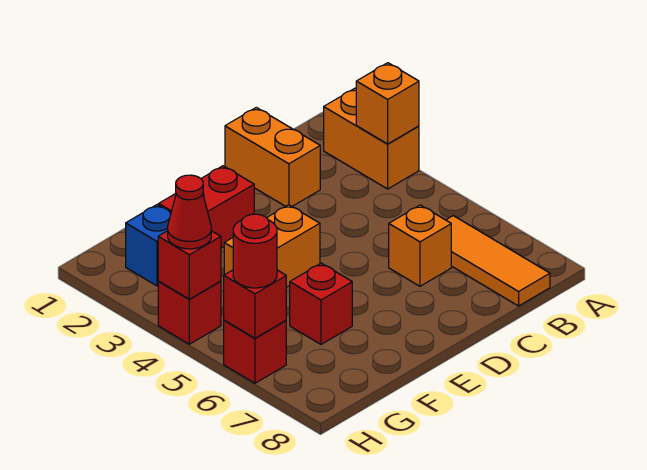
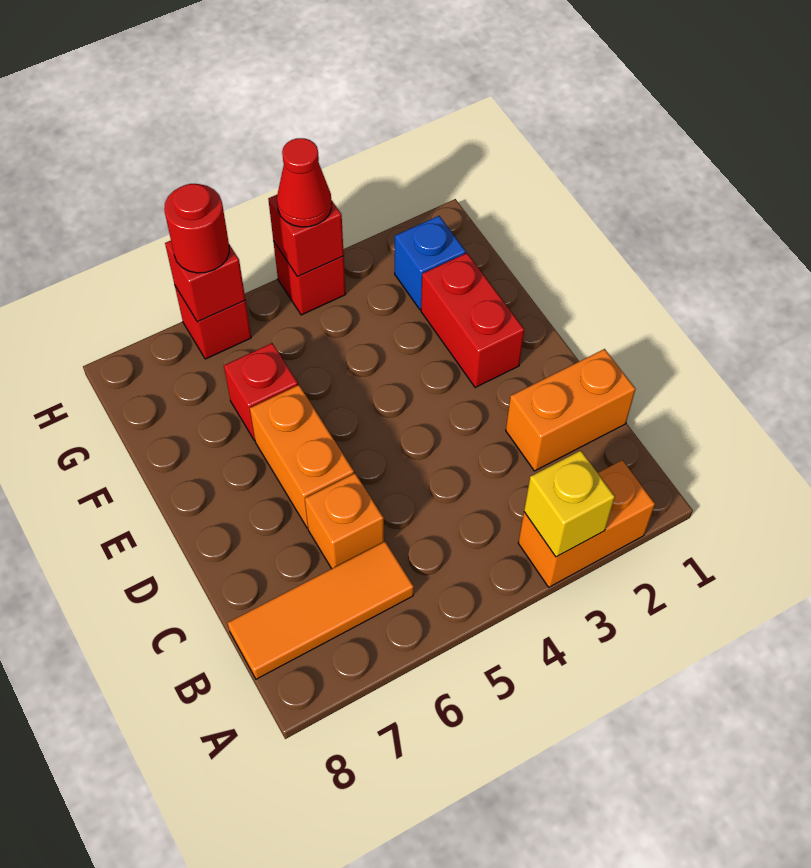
orange brick A3 level 2 -> yellow brick A3 level 2
orange brick E4:F4 level 1 -> orange brick D6:E6 level 1

